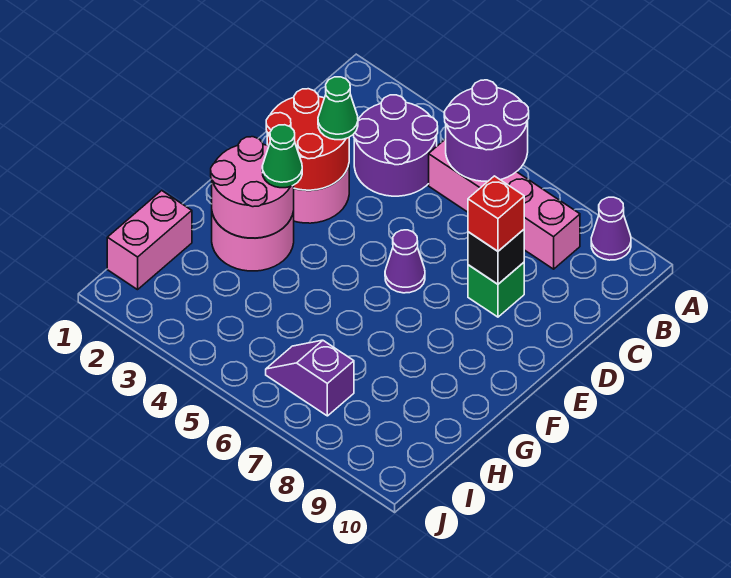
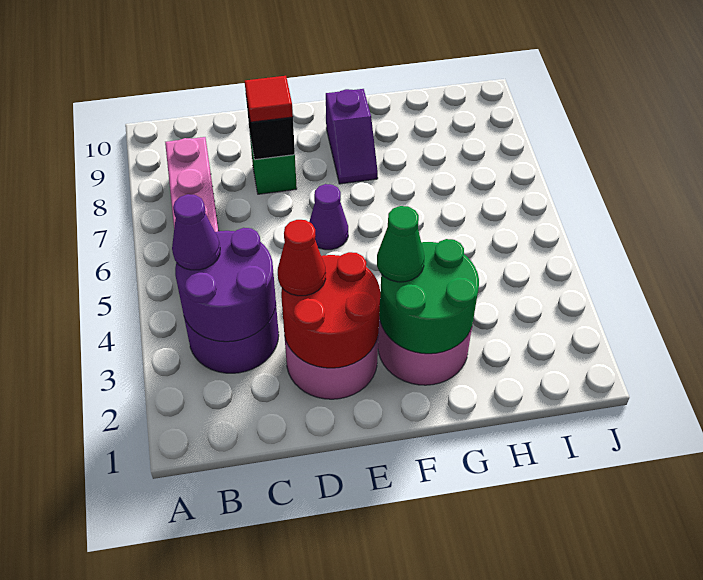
purple round brick A5:B6 level 2 -> purple round brick B3:C4 level 2
purple cone A9 level 1 -> purple cone B4 level 3
green cone D3 level 3 -> red cone D3 level 3
red brick D8 level 3 -> red tile D8 level 3
pink round brick F2:G3 level 2 -> green round brick F2:G3 level 2
pink brick H1:I1 level 1 -> none
purple slope I6:I7 level 1 top 7 -> purple slope F8:F9 level 1 top 9

